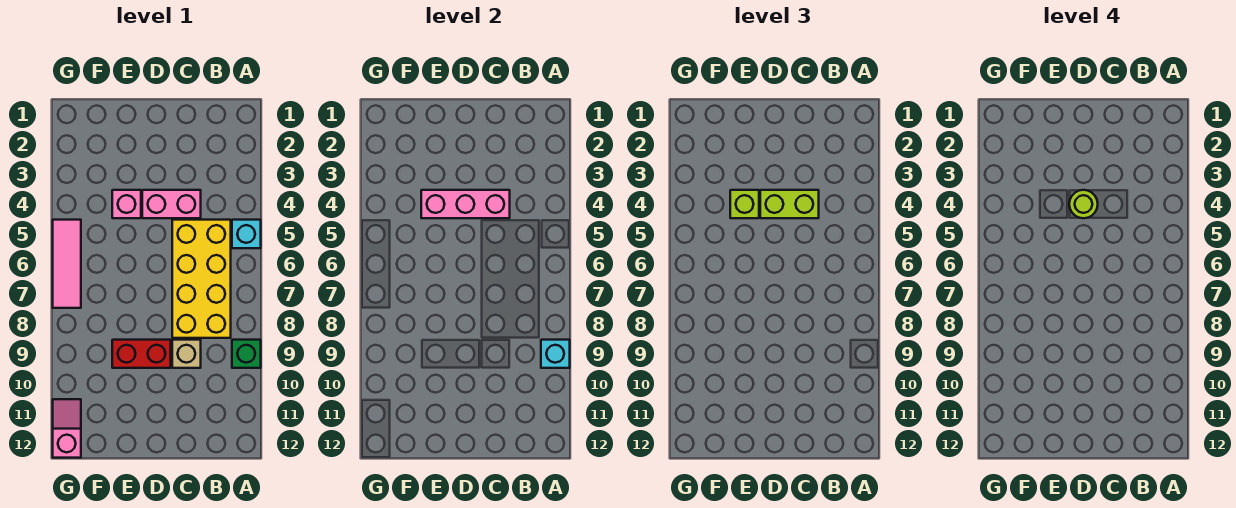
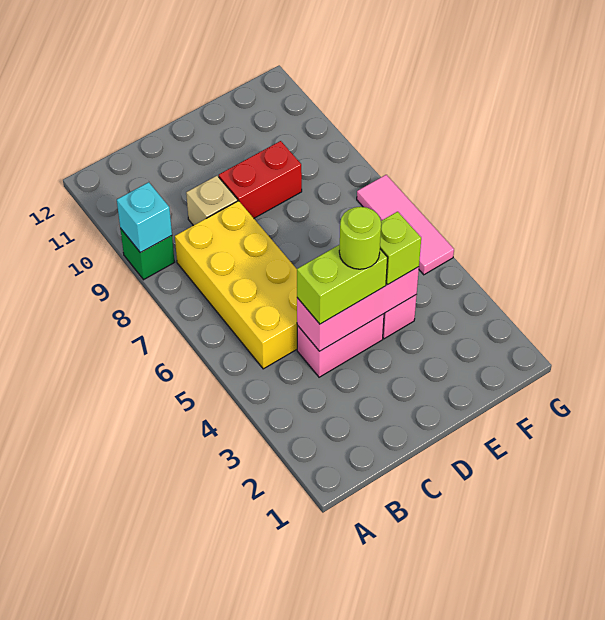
cyan brick A5 level 1 -> none
pink slope G11:G12 level 1 top 12 -> none

